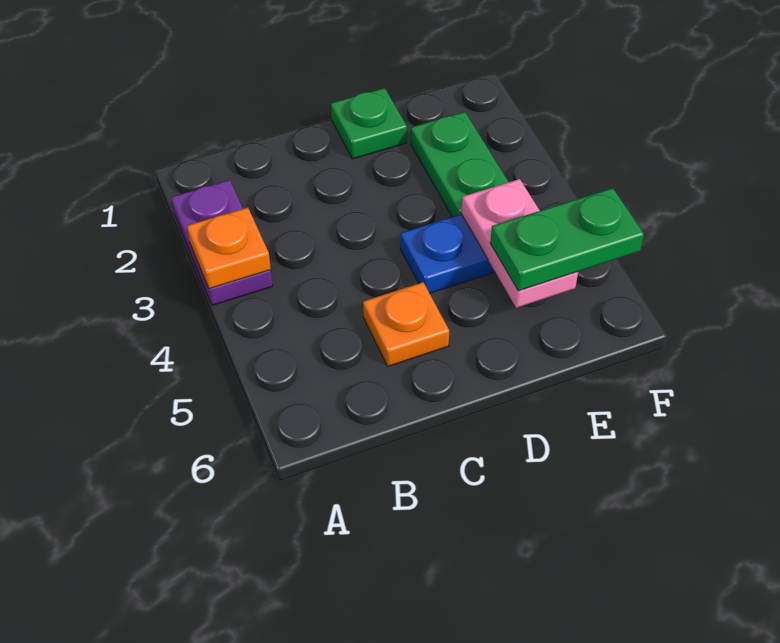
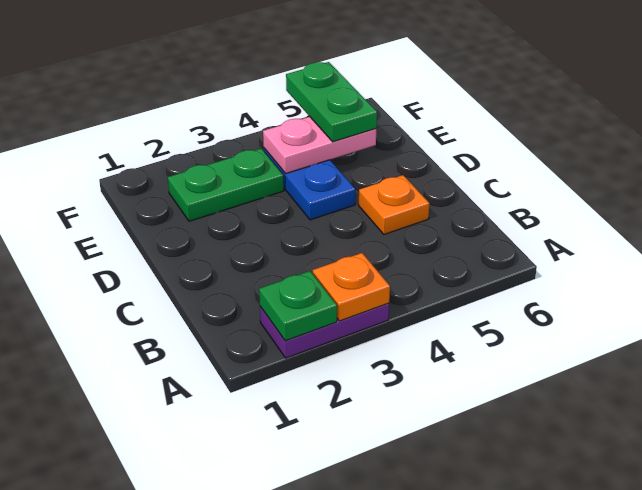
green plate D1 level 1 -> green plate A2 level 2

